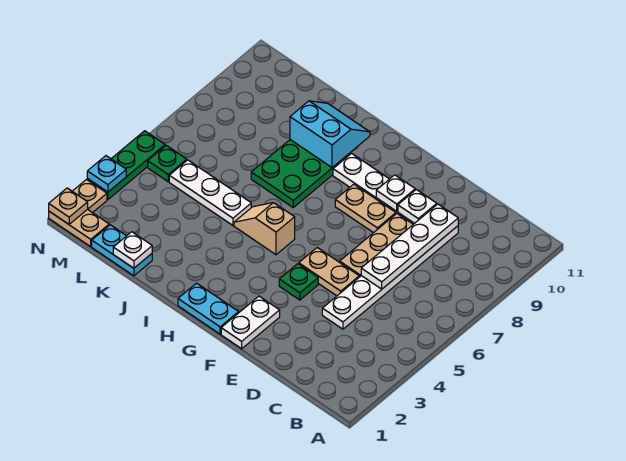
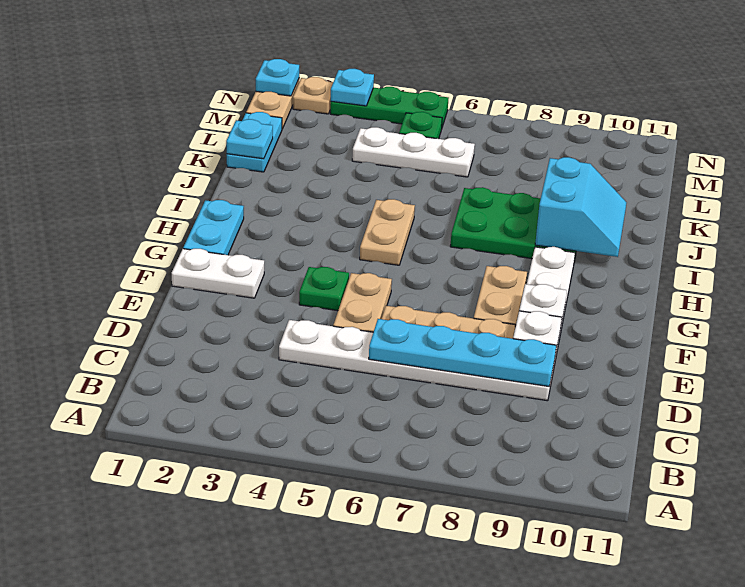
white plate D6:D9 level 2 -> cyan plate D6:D9 level 2
tan slope H5:I5 level 1 top H -> tan plate H5:I5 level 1
white plate J5:L5 level 1 -> white plate L4:L6 level 1
white plate K1 level 2 -> cyan plate K1 level 2
tan plate N1 level 2 -> cyan plate N1 level 2

